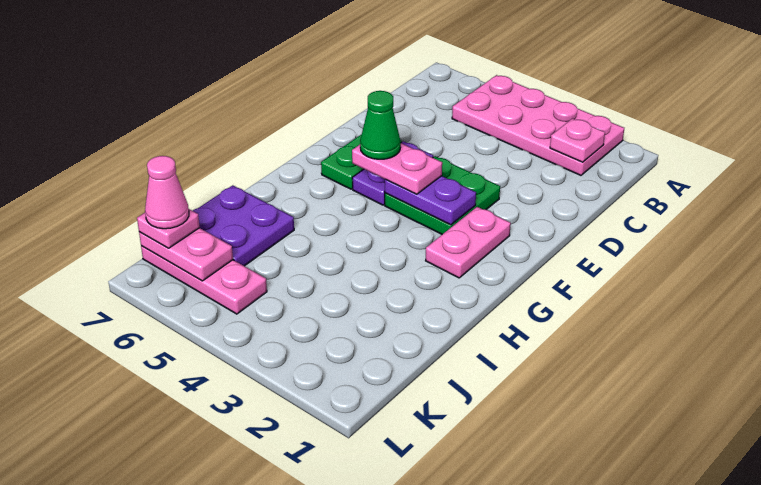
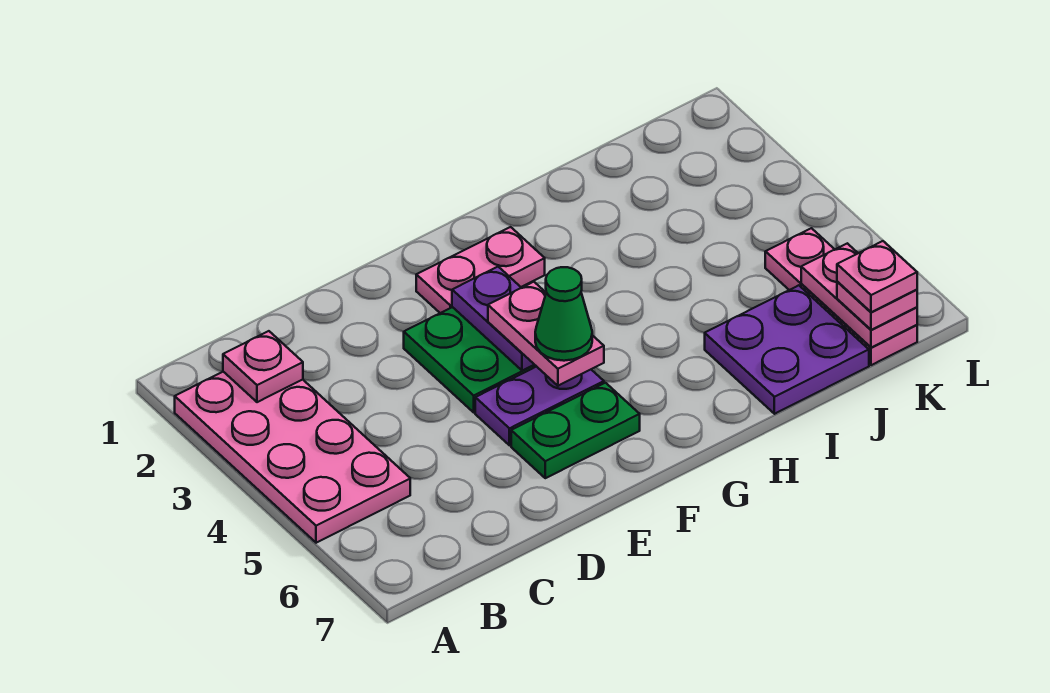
pink cone K7 level 4 -> pink plate K7 level 4

